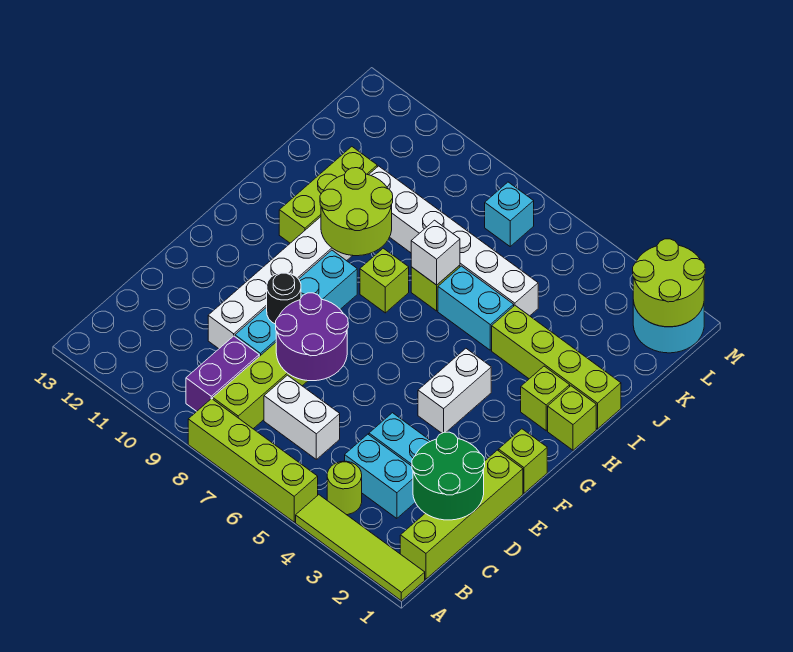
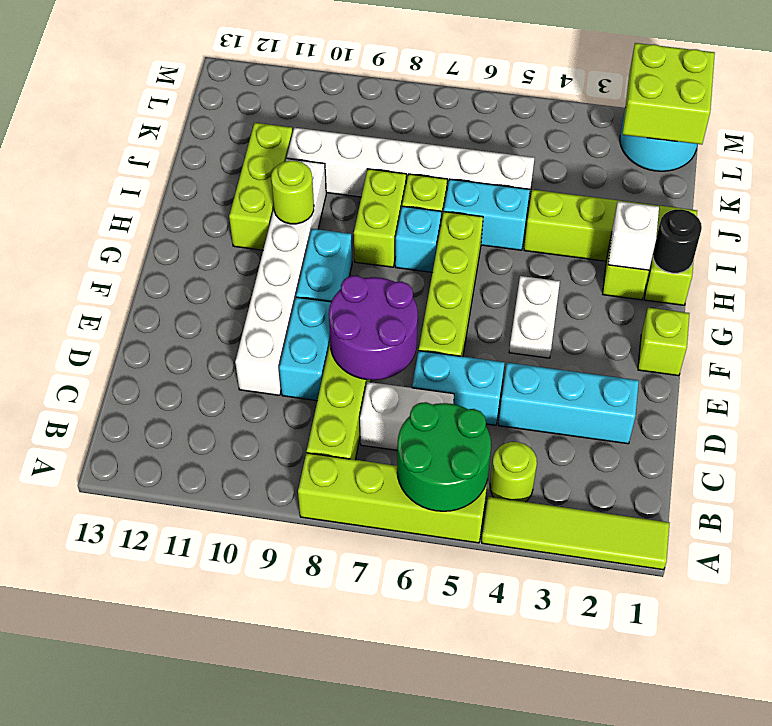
lime brick B1:E1 level 1 -> lime brick E6:H6 level 1
purple brick B9:C9 level 1 -> none
green round brick C1:D2 level 2 -> green round brick A5:B6 level 2
cyan brick C3:C4 level 1 -> cyan brick D5:D6 level 1
black round brick E9 level 2 -> black round brick H1 level 2
white brick F4:G4 level 1 -> white plate F4:G4 level 1
lime brick H8 level 1 -> lime brick H8:I8 level 1
lime round brick H9:I10 level 2 -> lime round brick H10 level 2
white brick I7 level 2 -> white brick H2 level 2
lime round brick L1:M2 level 2 -> lime brick L1:M2 level 2
cyan brick L7 level 1 -> cyan brick H7 level 1

